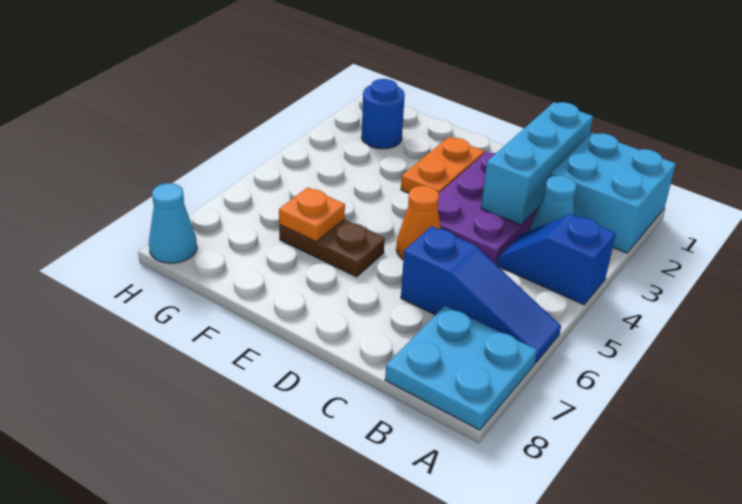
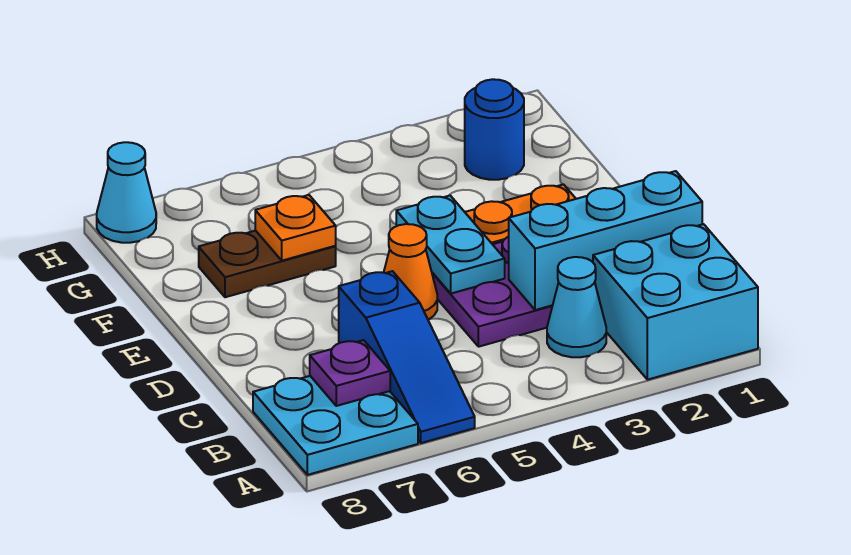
blue slope A4:B4 level 1 top A -> none
none -> purple plate B7 level 2
none -> cyan plate D4:E4 level 2
brown plate E6:F6 level 1 -> brown plate F6:F7 level 1

